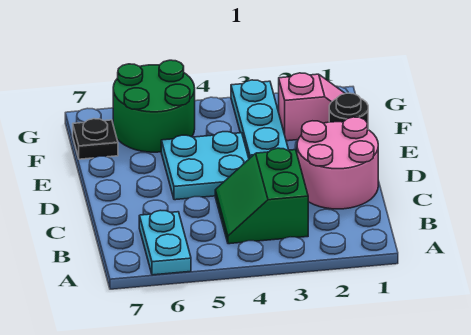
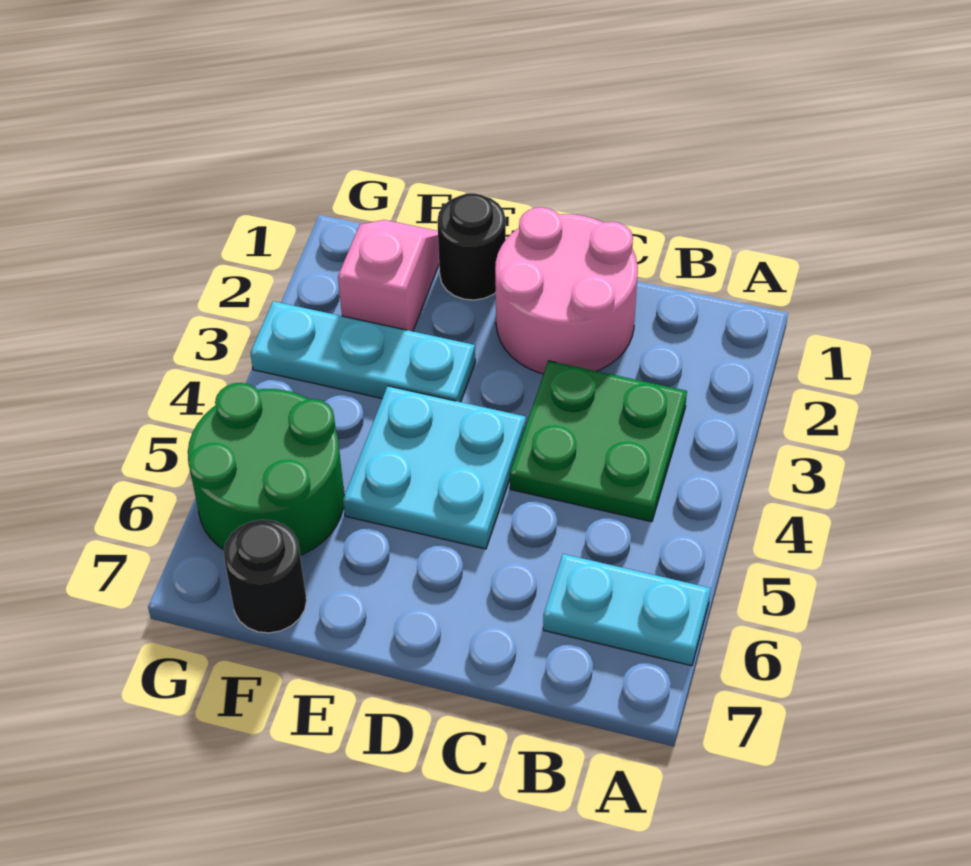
green slope B3:C4 level 1 top 3 -> green plate B3:C4 level 1
black plate F7 level 1 -> black round brick F7 level 1

